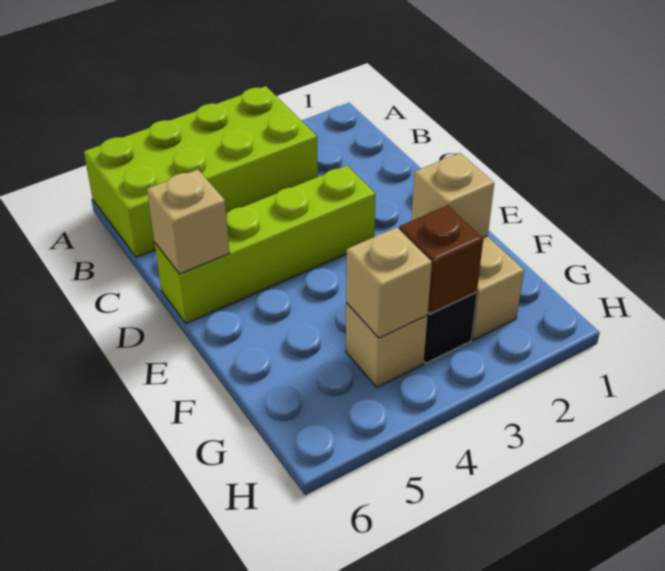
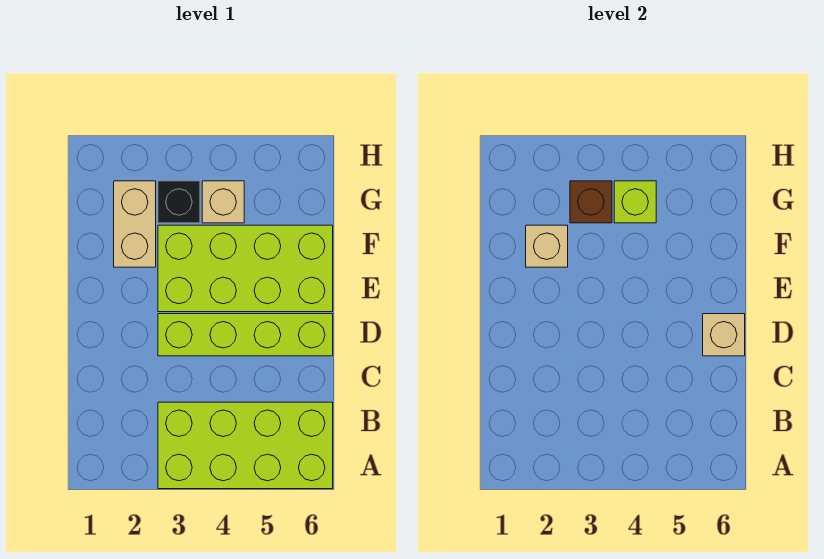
none -> lime brick E3:F6 level 1
tan brick G4 level 2 -> lime brick G4 level 2

